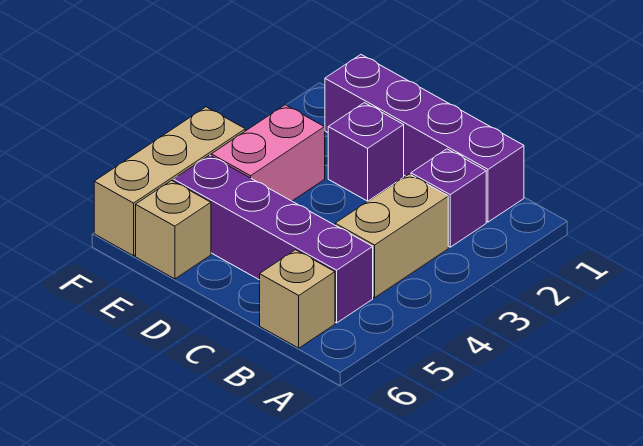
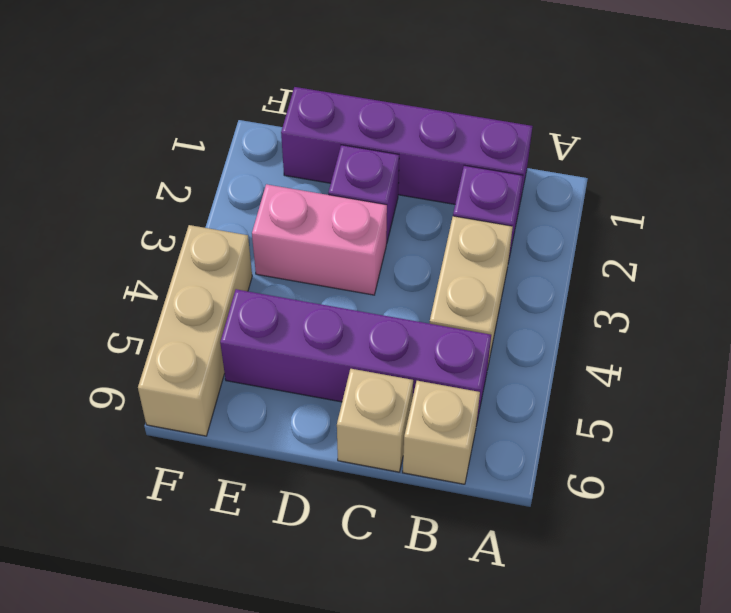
pink brick E3:E4 level 1 -> pink brick D3:E3 level 1
tan brick E6 level 1 -> tan brick C6 level 1

